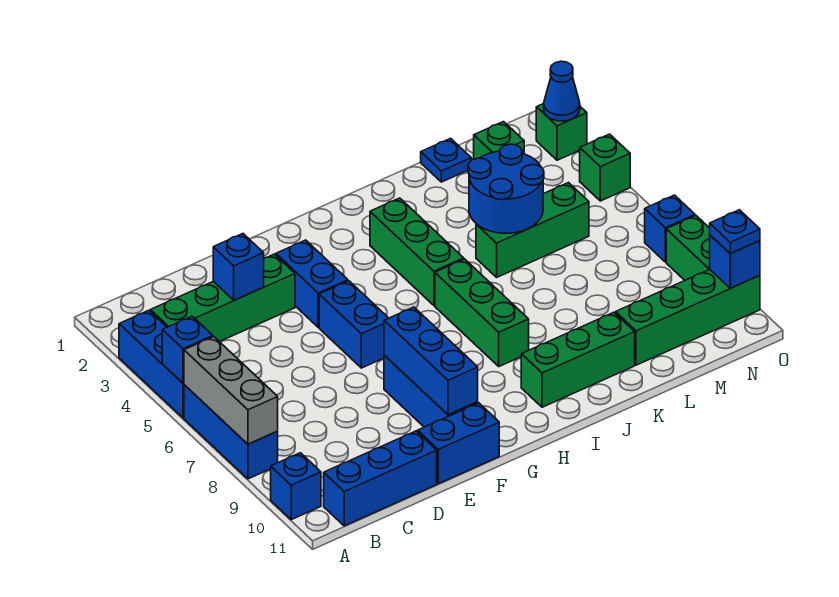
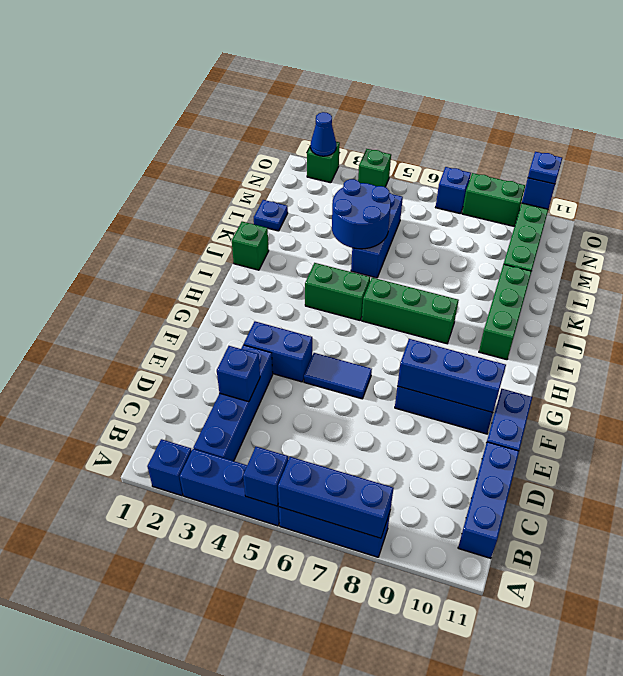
grey brick A6:A8 level 2 -> blue brick A6:A8 level 2
blue brick A10 level 1 -> blue brick A2 level 1
green brick B3:E3 level 1 -> blue brick B3:E3 level 1
blue brick F5:F6 level 1 -> blue tile F5:F6 level 1
green brick I3:I5 level 1 -> green brick I4:I5 level 1
green brick K5:M5 level 1 -> blue brick K5:M5 level 1
green brick M2 level 1 -> green brick J1 level 1

